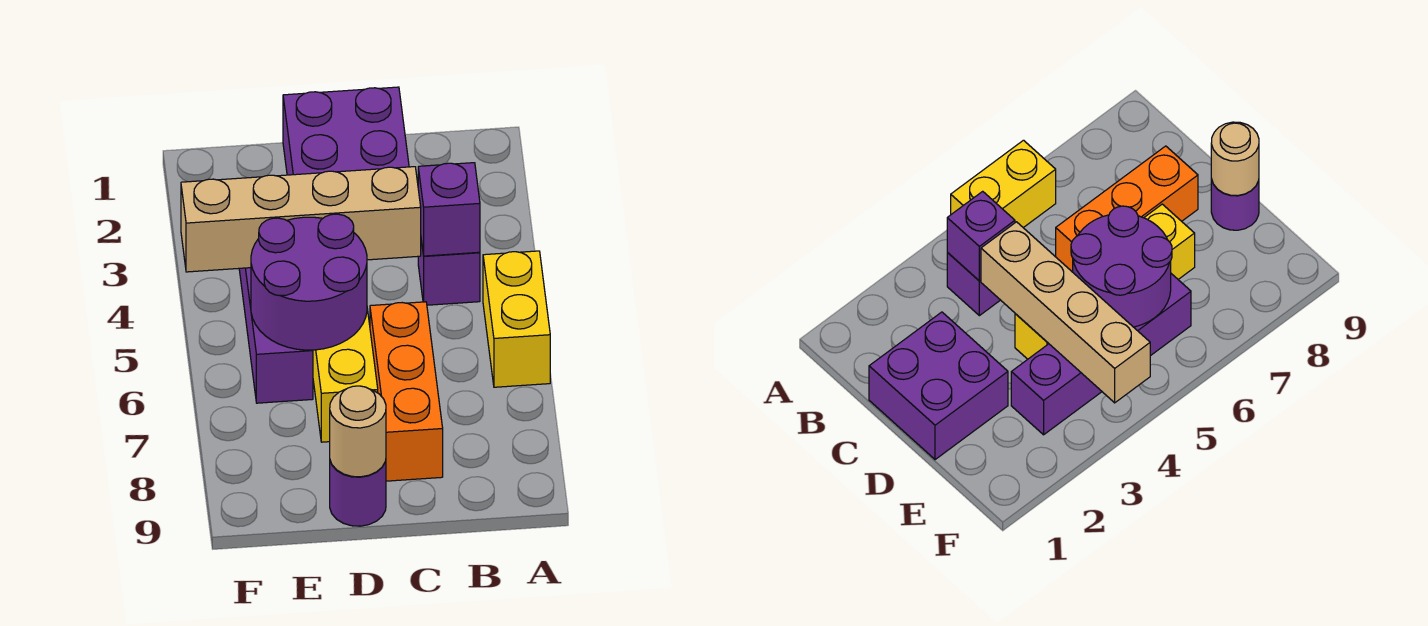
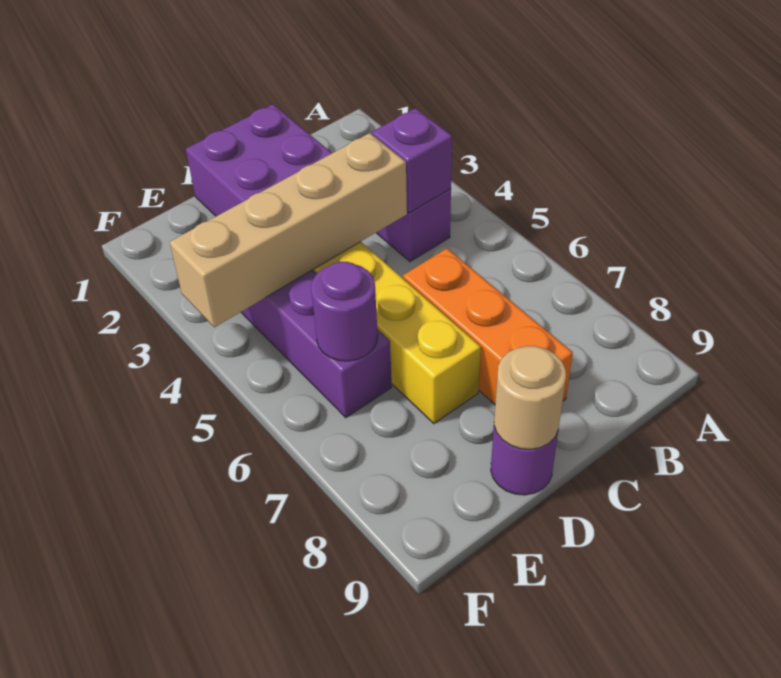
yellow brick A5:A6 level 1 -> none
purple round brick D5:E6 level 2 -> purple round brick E6 level 2

